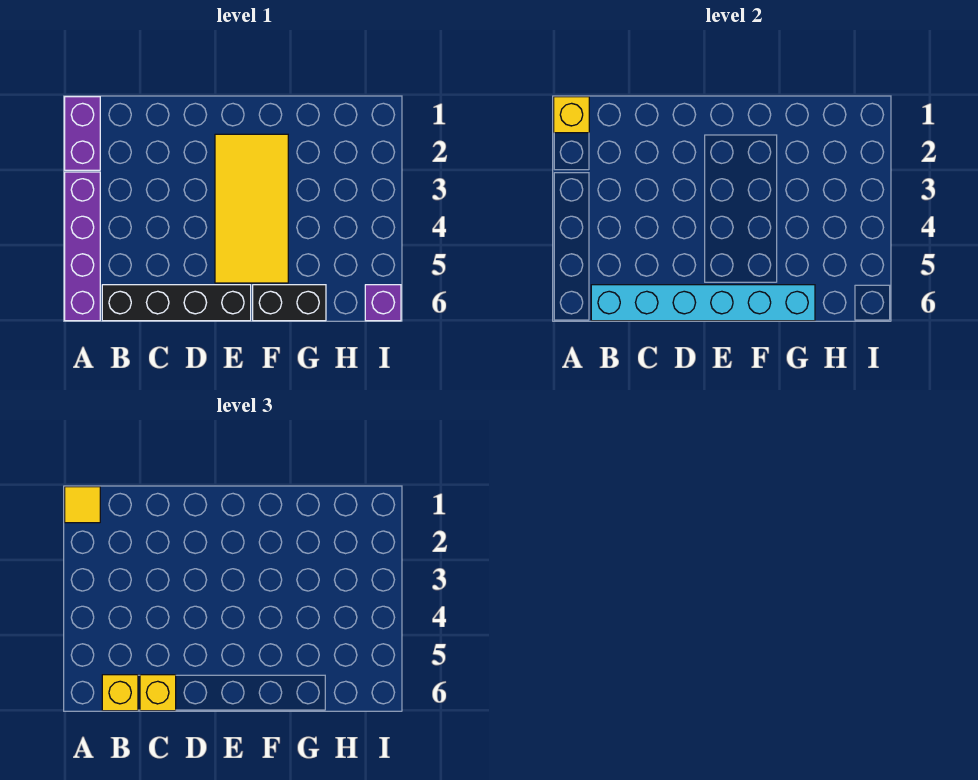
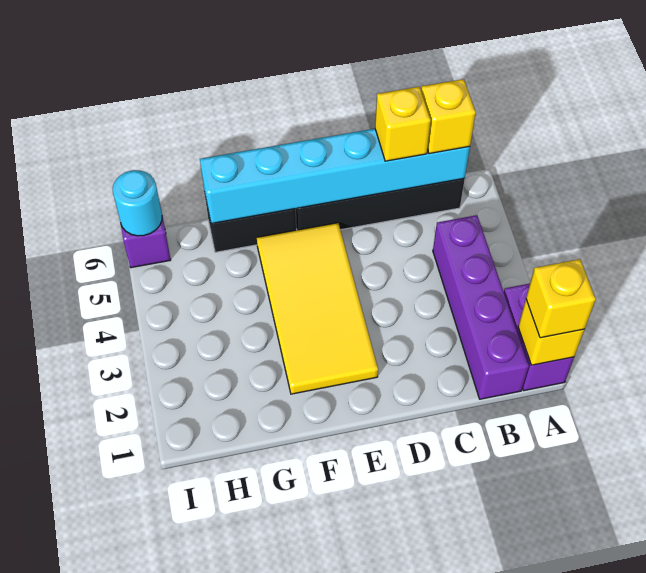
yellow tile A1 level 3 -> yellow brick A1 level 3
purple brick A3:A6 level 1 -> purple brick B1:B4 level 1
none -> cyan round brick I6 level 2

